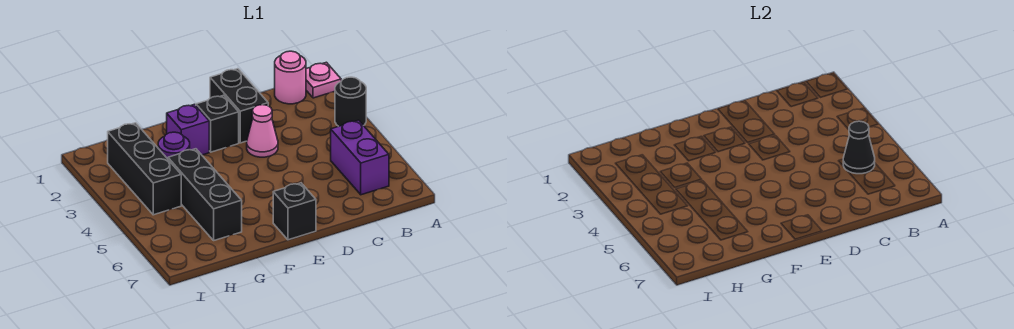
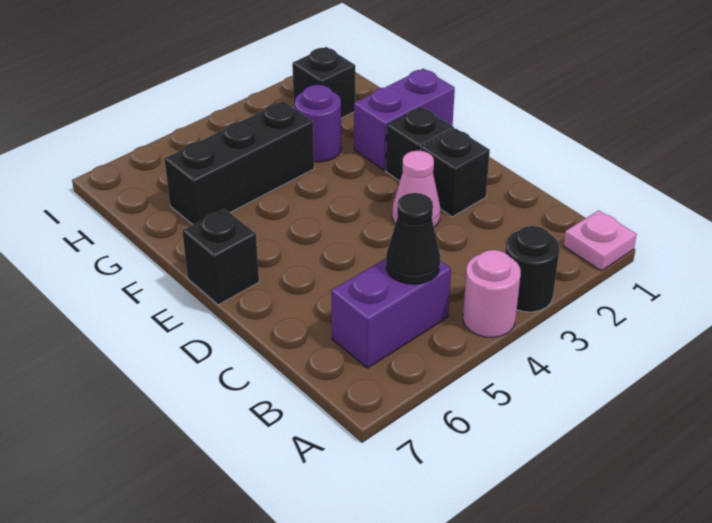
pink round brick B1 level 1 -> pink round brick A4 level 1
black brick D1:D2 level 1 -> black brick D2 level 1
purple brick F2 level 1 -> purple brick F1:F2 level 1
black brick H2:H4 level 1 -> black brick H2 level 1

